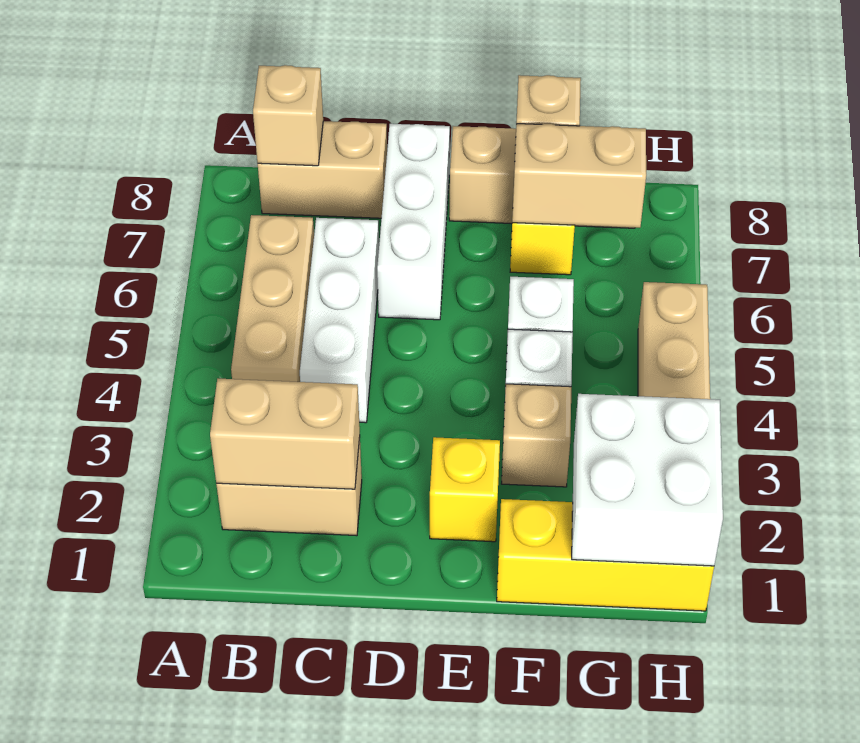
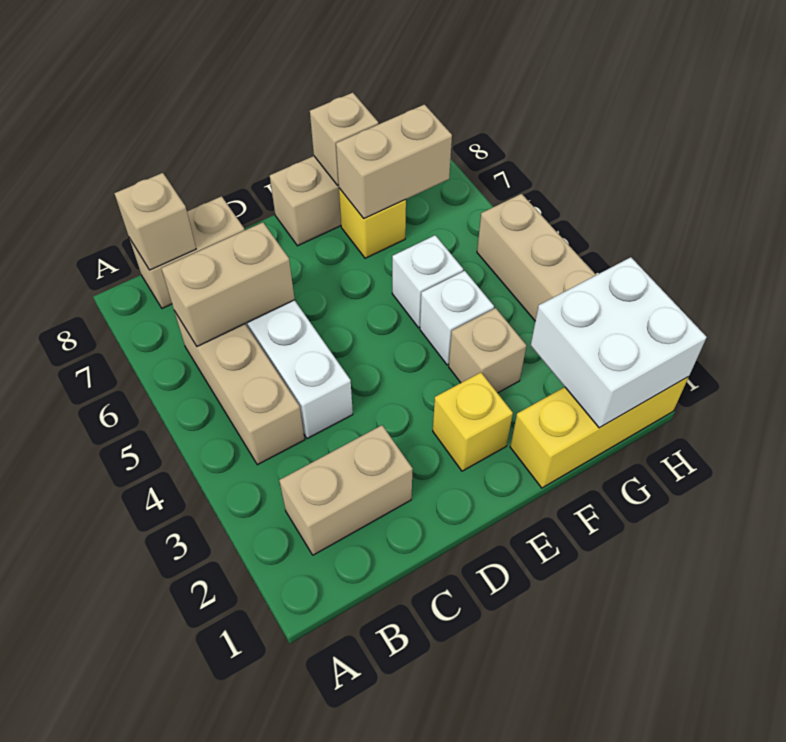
tan brick B2:C2 level 2 -> tan brick B6:C6 level 2
white brick D6:D8 level 1 -> none

